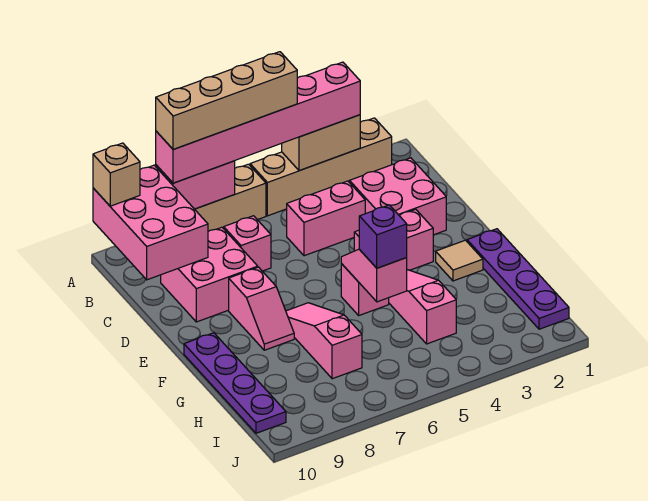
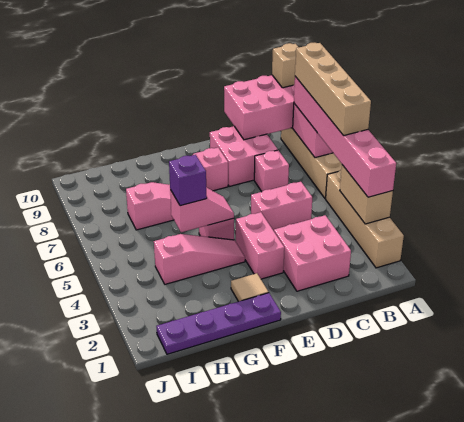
pink brick C4:C5 level 1 -> pink brick C5:D5 level 1
purple plate F10:I10 level 1 -> none

